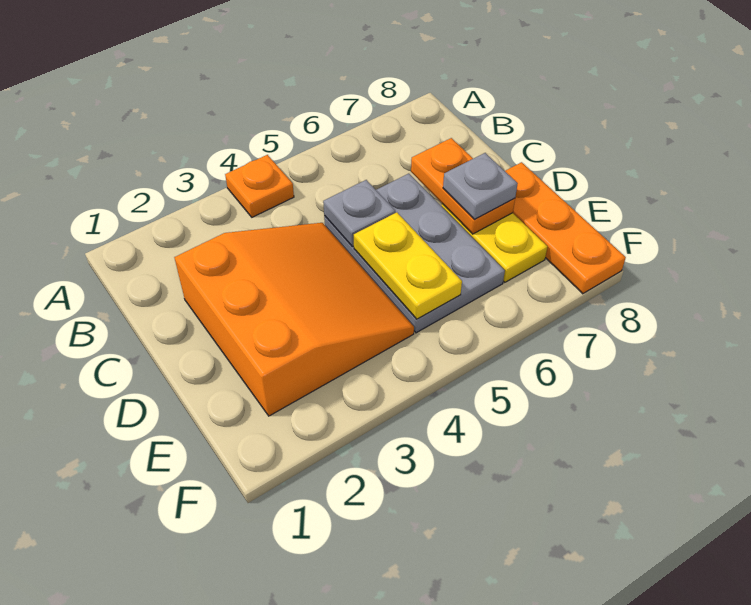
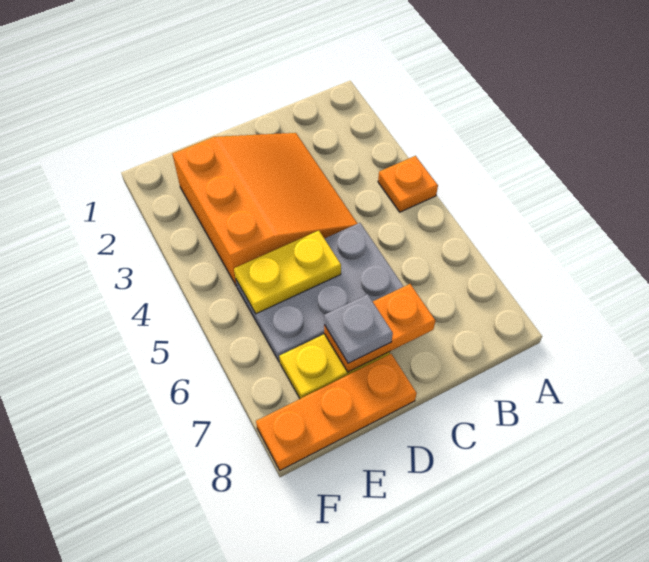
orange slope C2:E4 level 1 top 2 -> orange slope C2:E4 level 1 top E
grey plate C5 level 2 -> none

